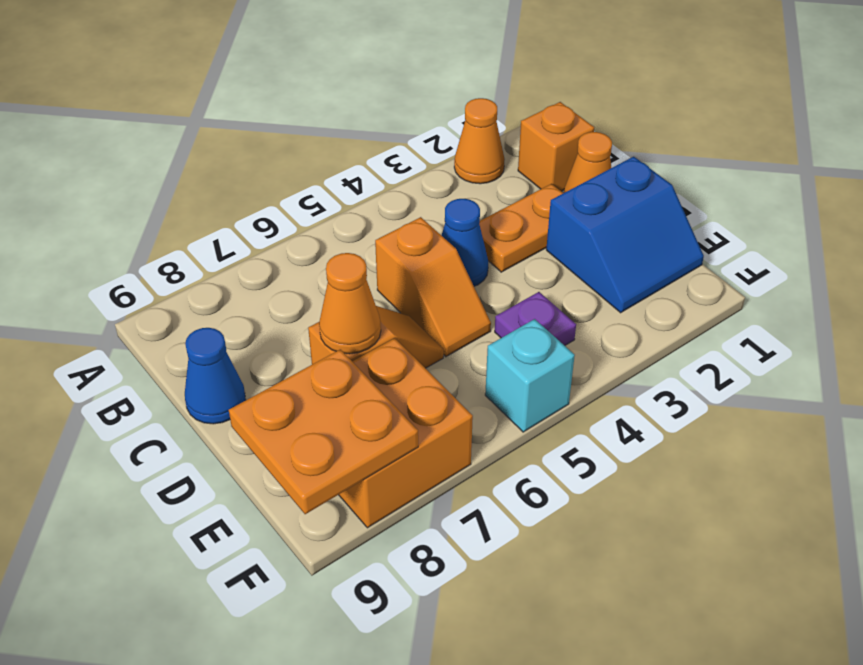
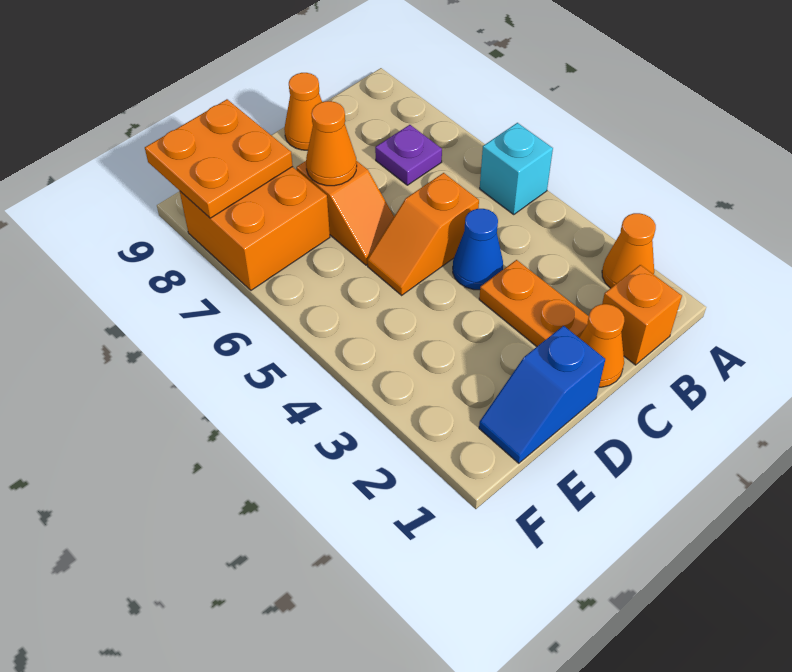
blue cone C9 level 1 -> orange cone C9 level 1
blue slope D1:E2 level 1 top D -> blue slope D1:E1 level 1 top D
purple plate E4 level 1 -> purple plate B7 level 1
cyan brick F5 level 1 -> cyan brick A5 level 1

